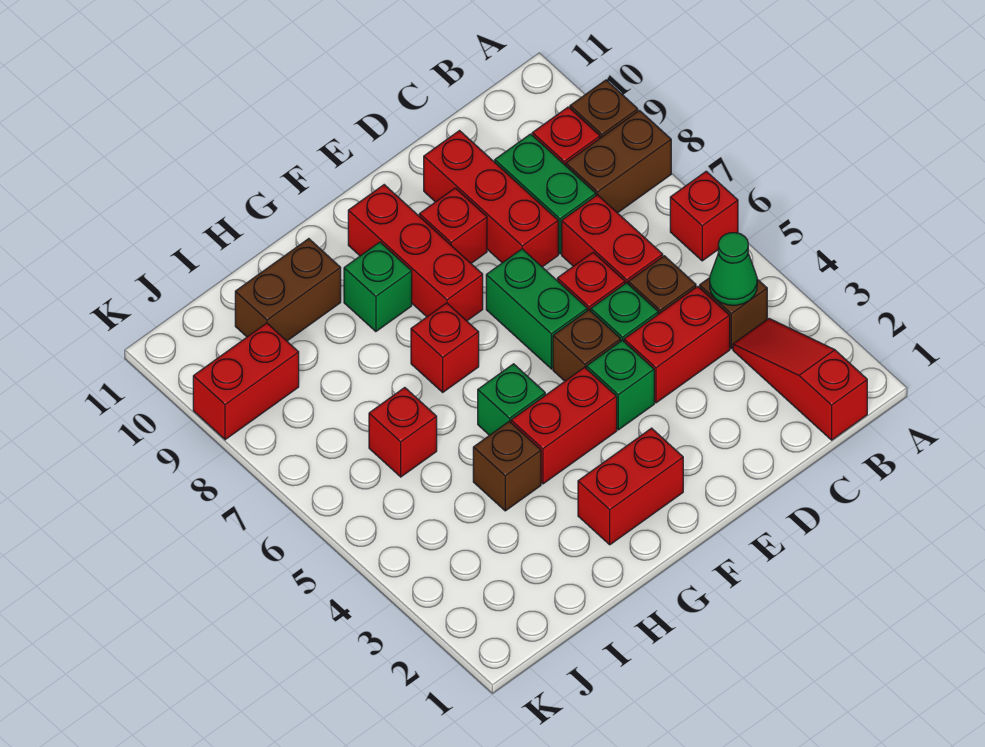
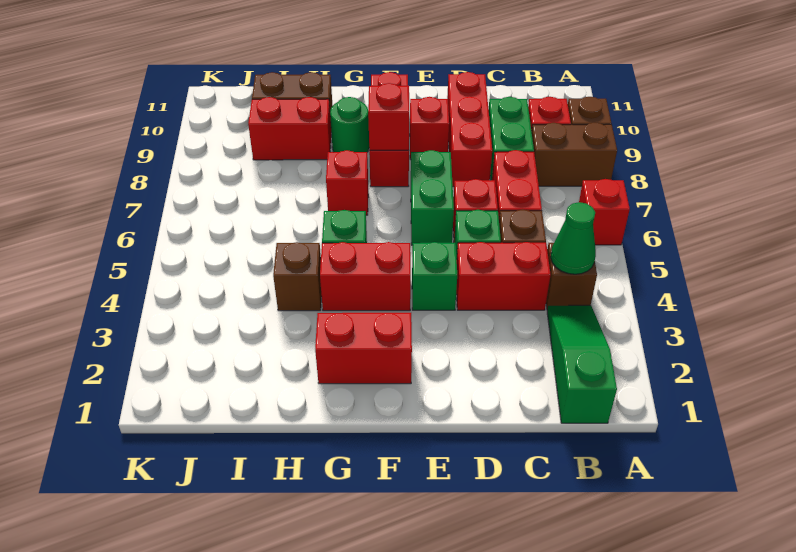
red slope B1:B3 level 1 top 1 -> green slope B1:B3 level 1 top 1
brown brick E5 level 1 -> none
green brick G9 level 1 -> green round brick G9 level 1
red brick I6 level 1 -> red brick F8 level 2
red brick J9:K9 level 1 -> red brick H9:I9 level 1

